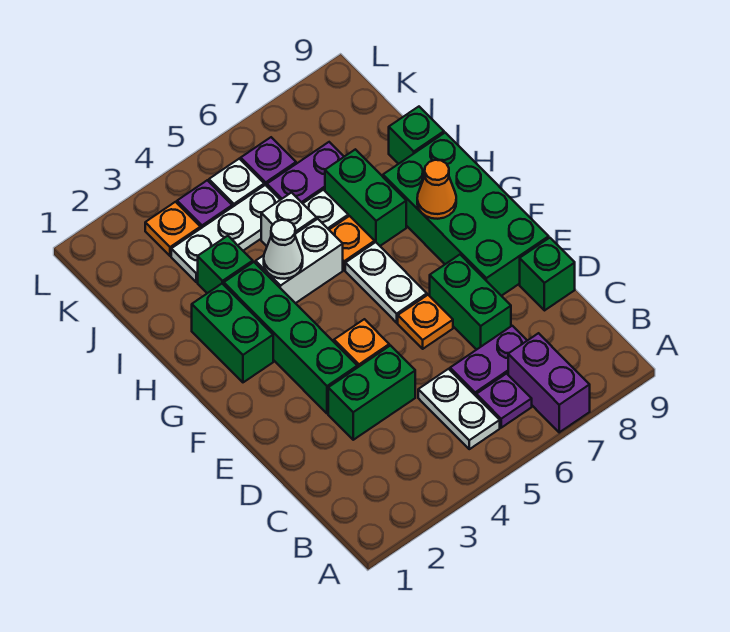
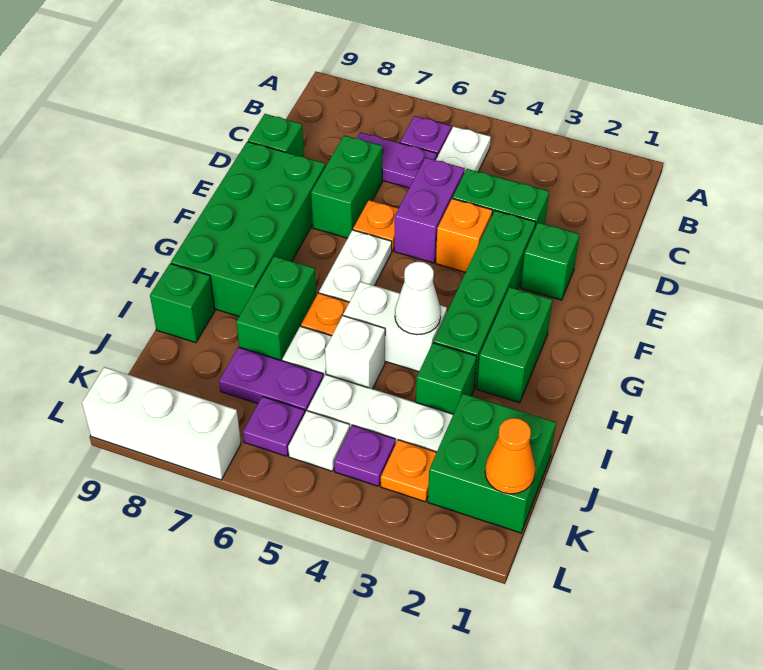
purple brick A7:B7 level 1 -> purple brick D5:E5 level 1
none -> green brick E2 level 1
orange cone G8 level 2 -> orange cone K1 level 2
none -> green brick J1:K2 level 1
none -> white brick L7:L9 level 1

